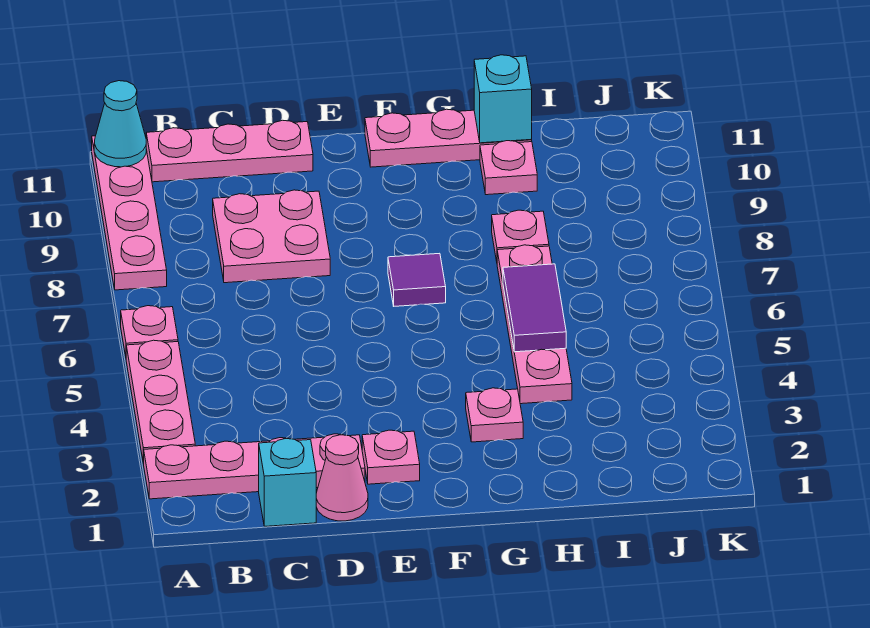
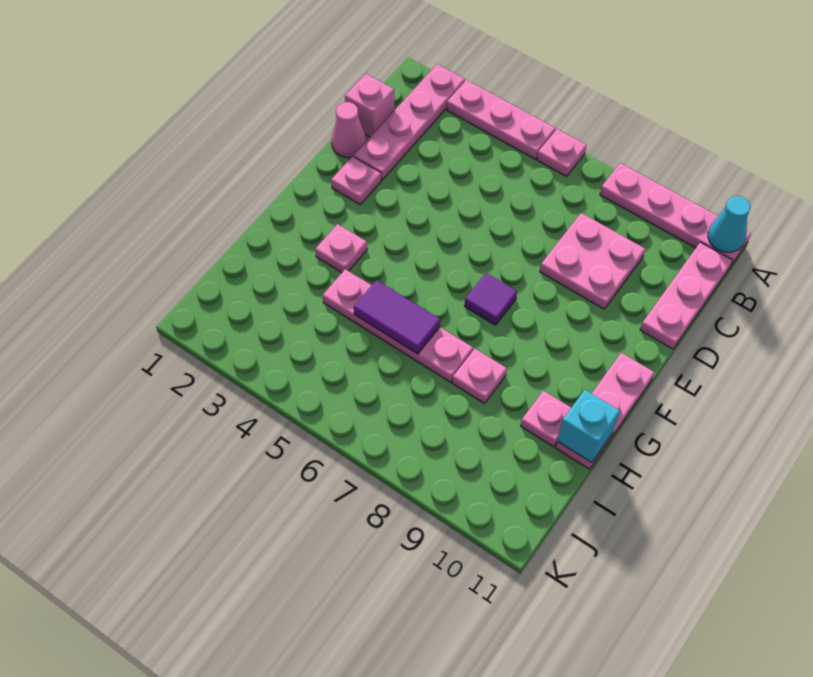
cyan brick C1 level 1 -> pink brick C1 level 1

